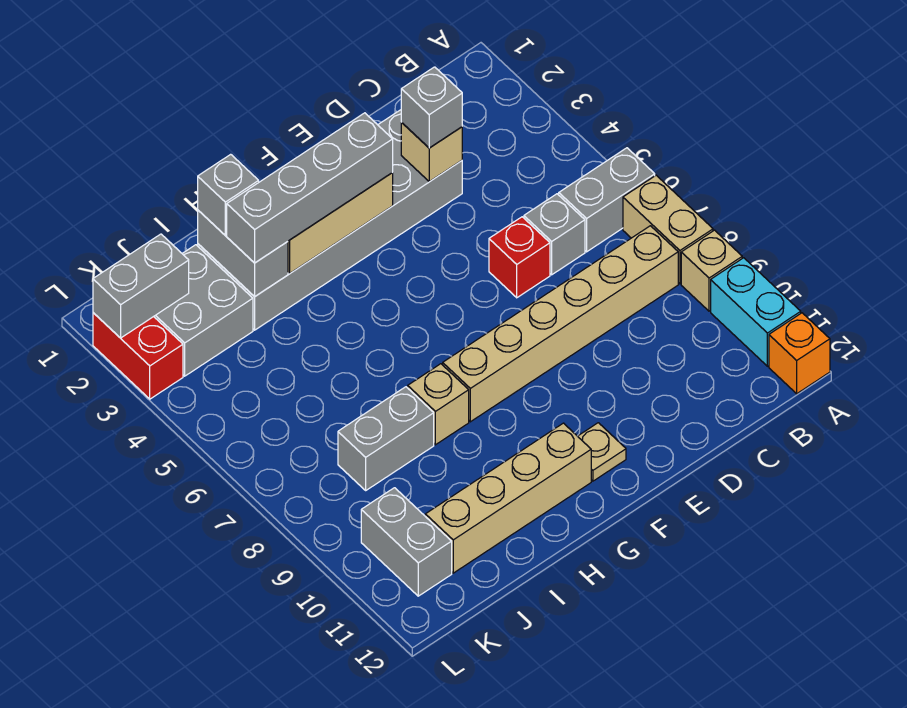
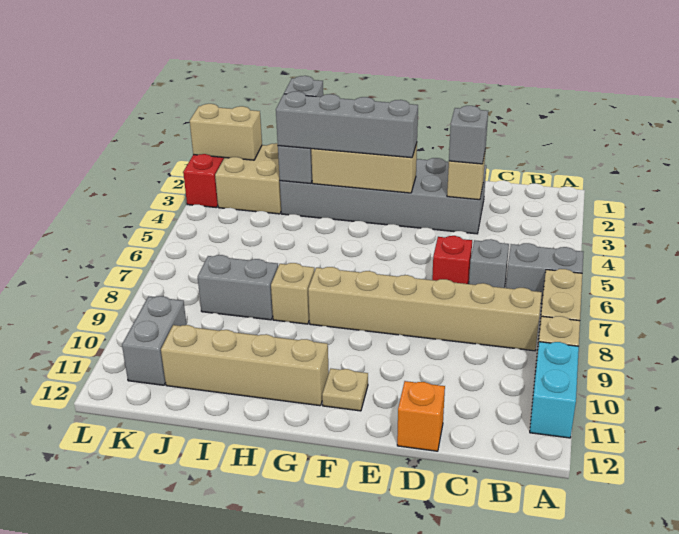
orange brick A12 level 1 -> orange brick D12 level 1
grey brick J2:K3 level 1 -> tan brick J2:K3 level 1
grey brick K2:L2 level 2 -> tan brick K2:L2 level 2

